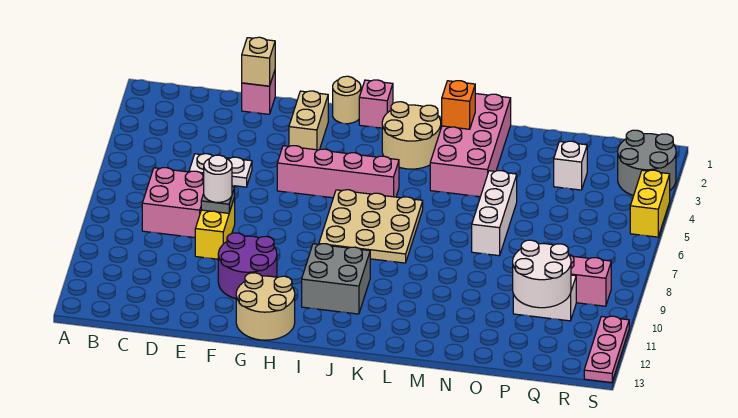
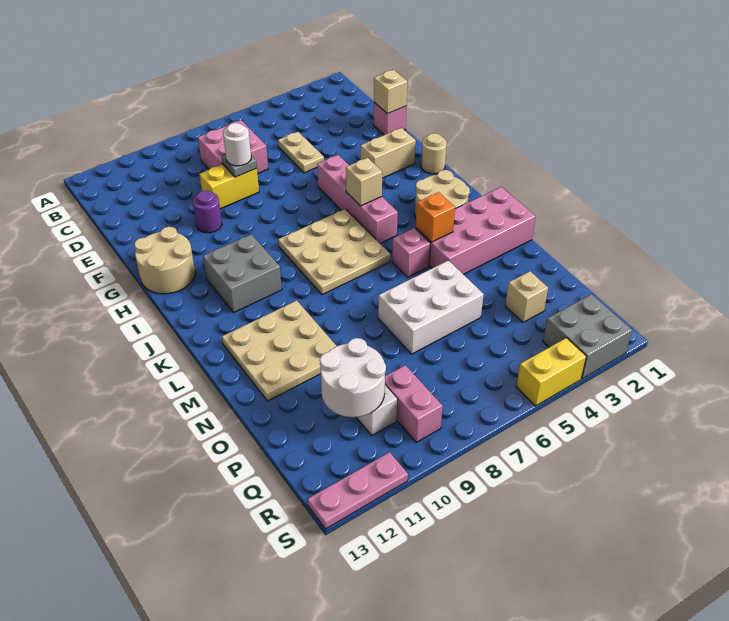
white plate D5:E5 level 1 -> tan plate D5:E5 level 1
purple round brick F10:G11 level 1 -> purple round brick F10 level 1
pink brick I1 level 1 -> pink brick L5 level 1
none -> tan brick I5 level 2
orange brick L2 level 2 -> orange brick L4 level 2
none -> tan plate L10:N12 level 1
white brick N5:N7 level 1 -> white brick N5:O7 level 1
white brick P3 level 1 -> tan brick P3 level 1
grey round brick R2:S3 level 1 -> grey brick R2:S3 level 1

